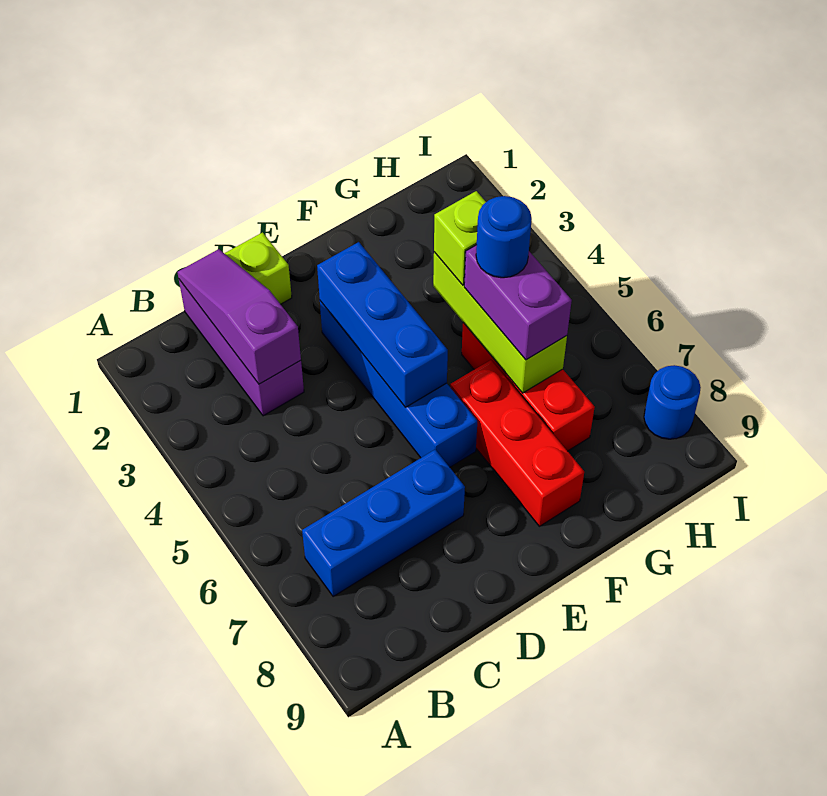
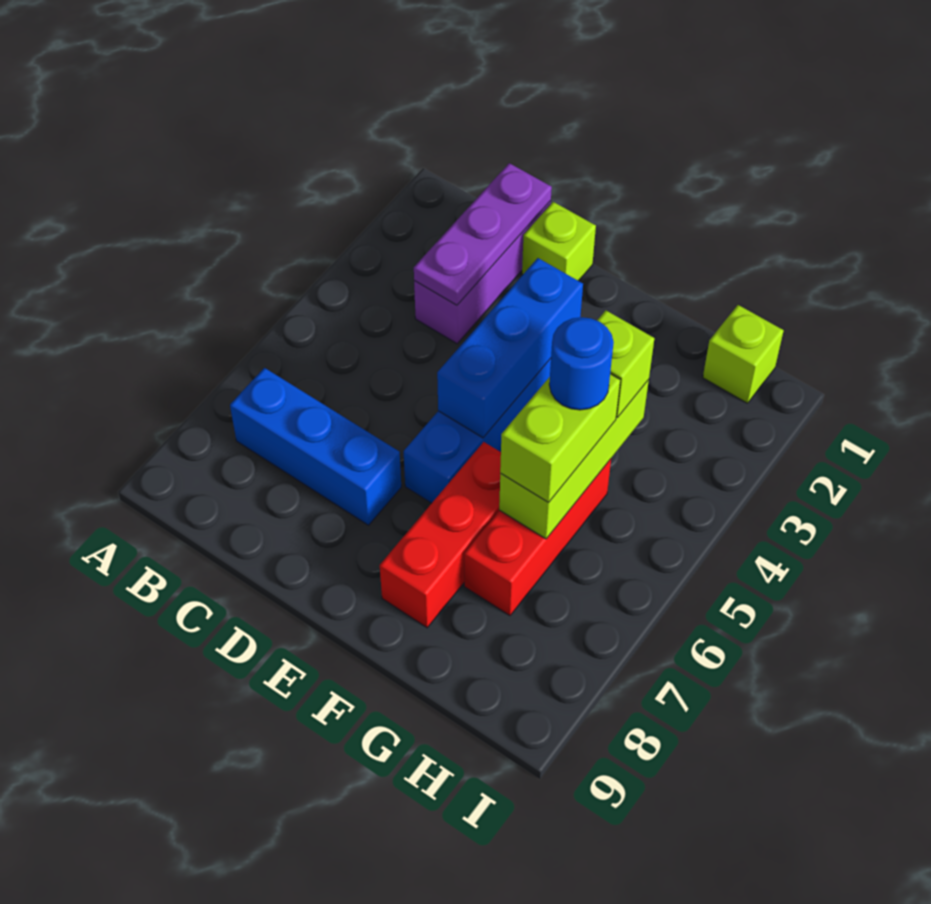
purple slope C1:C3 level 2 top 3 -> purple plate C1:C3 level 2
purple brick G5:G6 level 3 -> lime brick G5:G6 level 3
none -> lime brick H1 level 1
blue round brick I8 level 1 -> none

